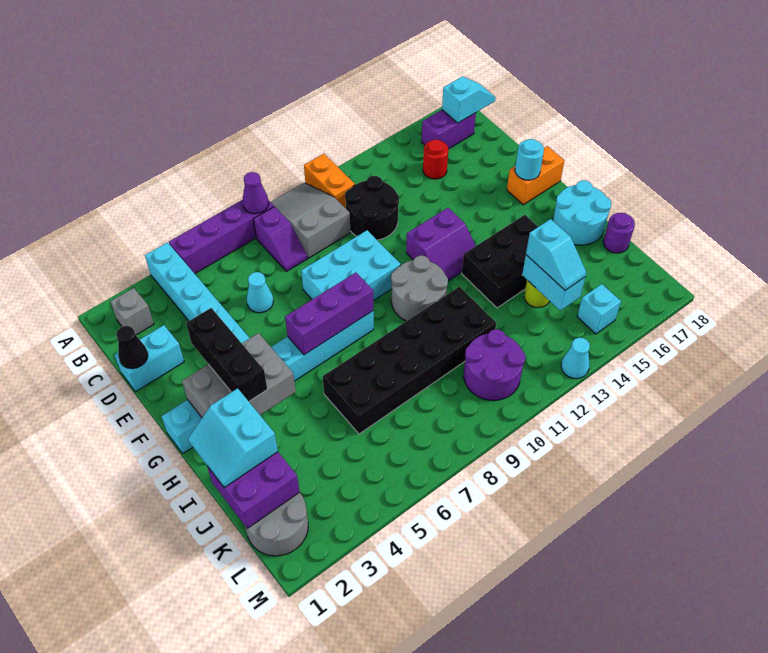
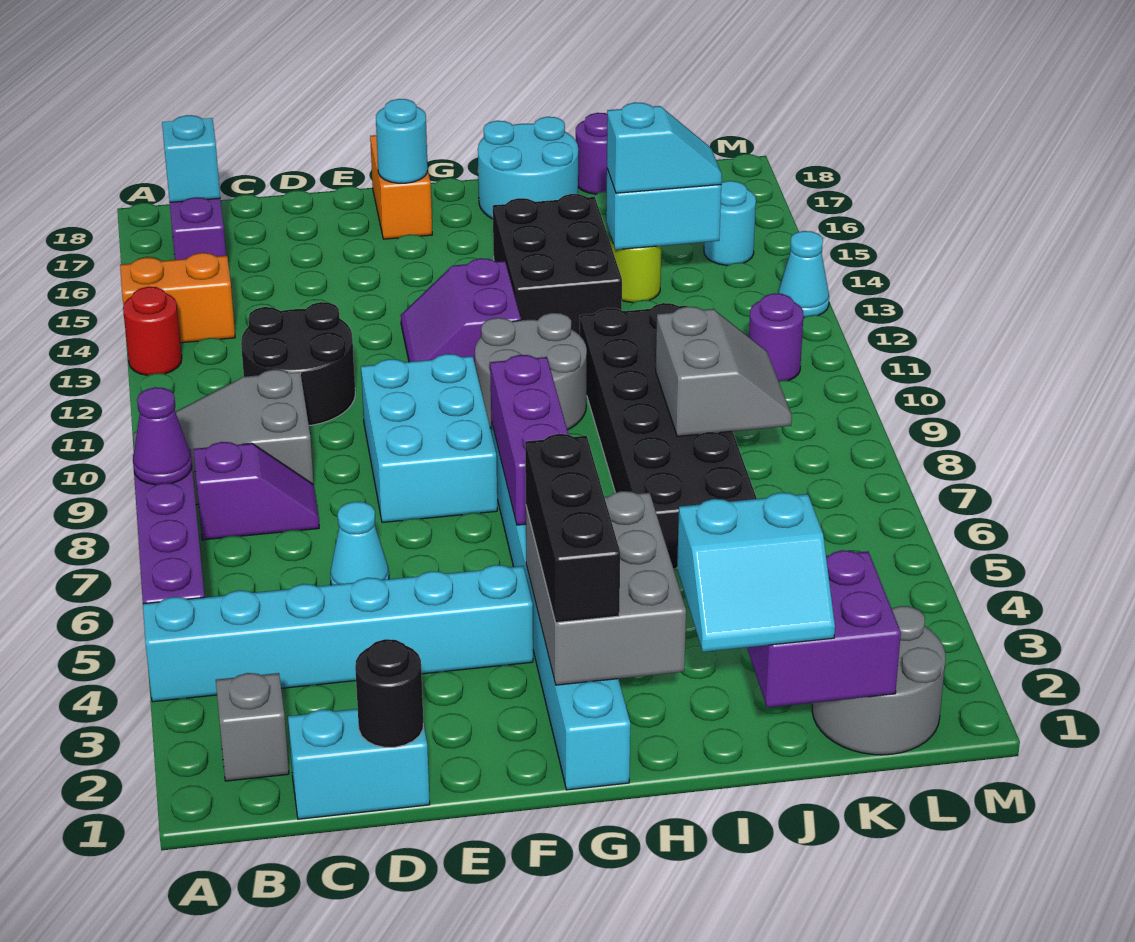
orange brick A11:B11 level 1 -> orange brick A14:B14 level 1
red round brick C15 level 1 -> red round brick A13 level 1
cyan brick D1:D2 level 1 -> cyan brick C1:D1 level 1
black cone D1 level 2 -> black round brick D1 level 2
black brick F3:H3 level 3 -> black brick G2:G4 level 3
purple slope F12:G13 level 1 top F -> purple slope F12:G13 level 1 top G
none -> grey slope J8:K9 level 2 top J
purple round brick K10:L11 level 1 -> purple round brick L11 level 1
cyan brick L15 level 1 -> cyan round brick L15 level 1

